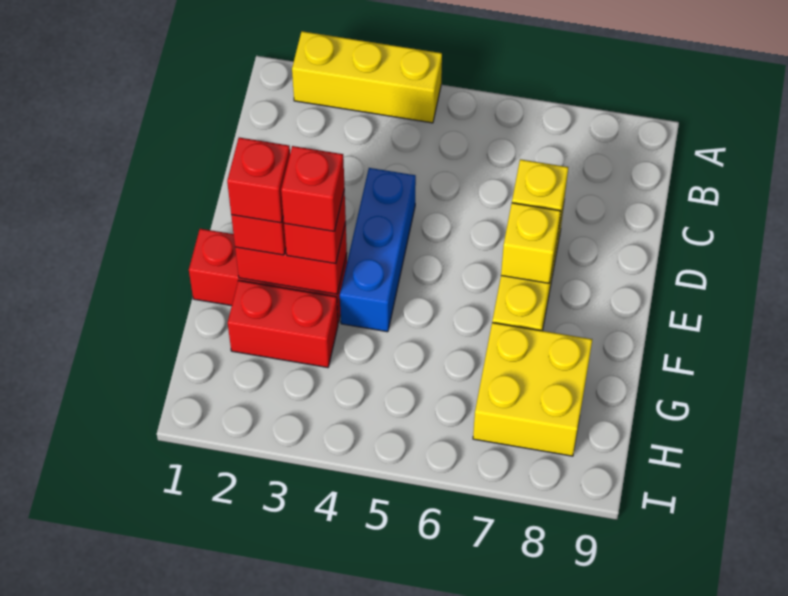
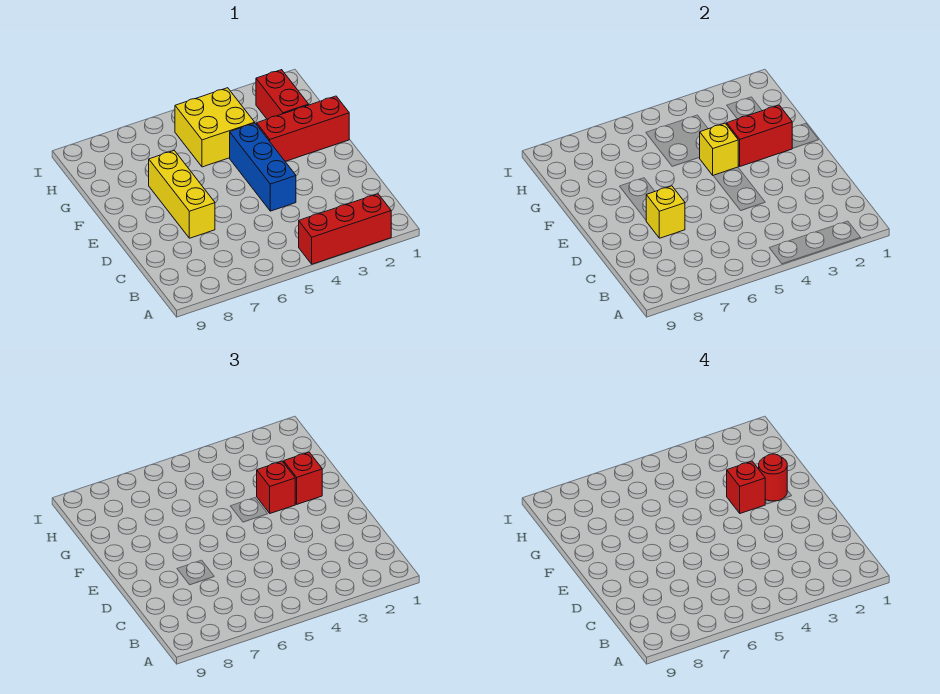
yellow brick A2:A4 level 1 -> red brick A2:A4 level 1
yellow brick E7 level 2 -> yellow brick F4 level 2
red brick F2 level 4 -> red round brick F2 level 4
red brick G2:G3 level 1 -> red brick G2:H2 level 1
yellow brick G7:H8 level 1 -> yellow brick G4:H5 level 1

